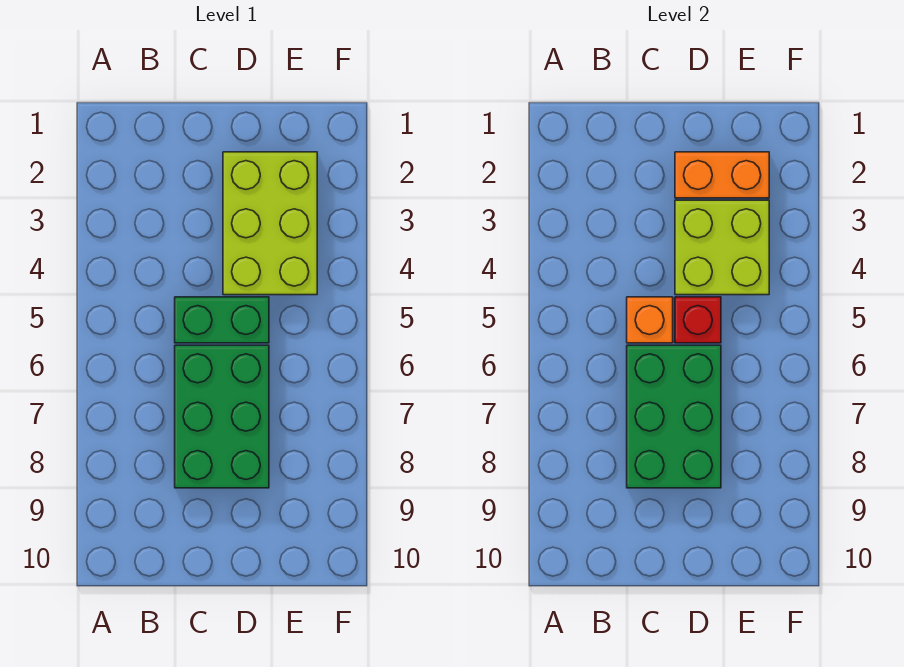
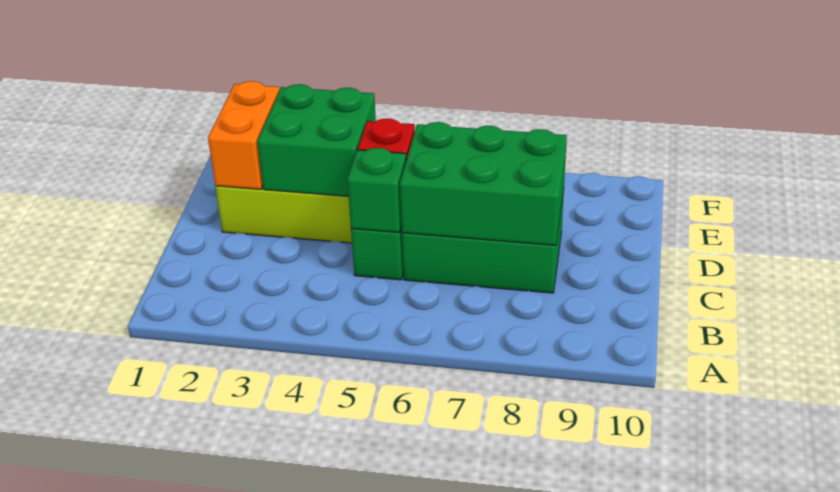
orange brick C5 level 2 -> green brick C5 level 2
lime brick D3:E4 level 2 -> green brick D3:E4 level 2

